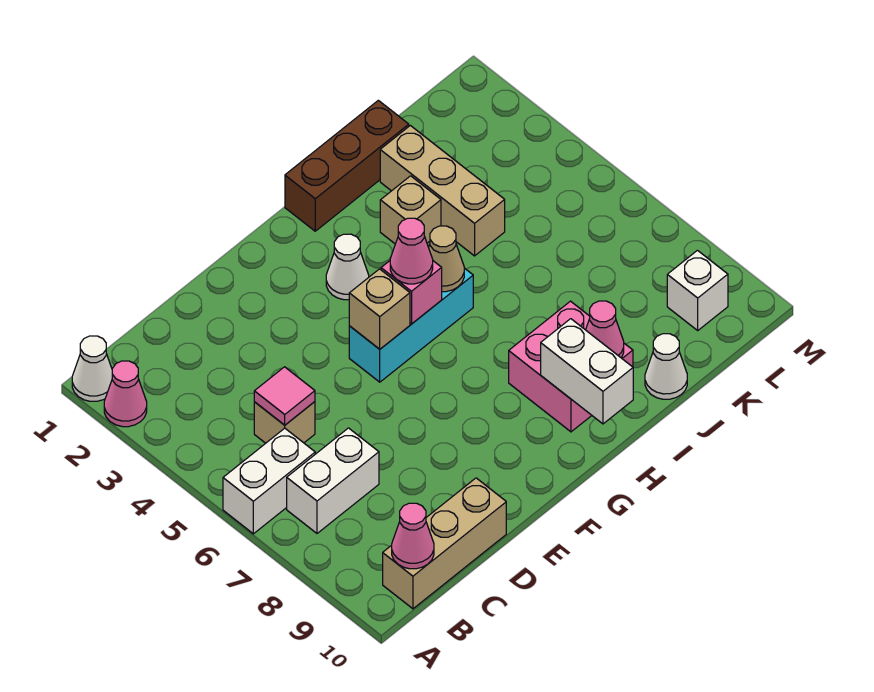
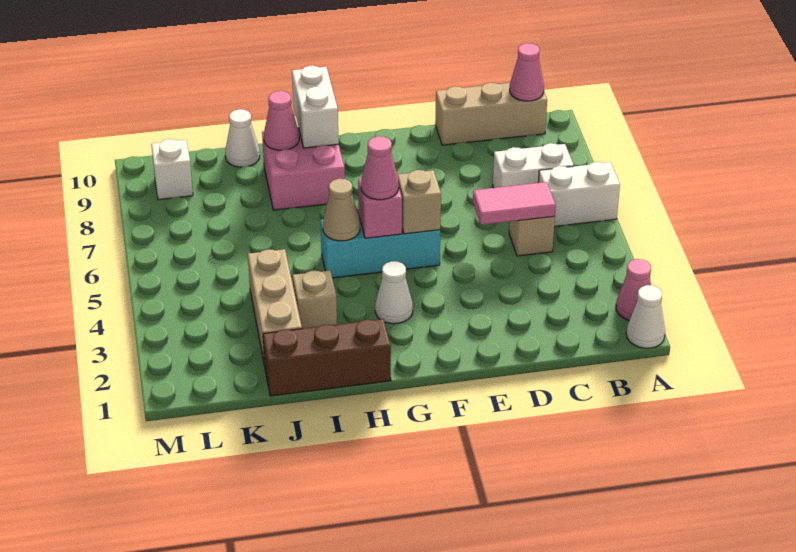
pink tile C5 level 2 -> pink tile C5:D5 level 2

